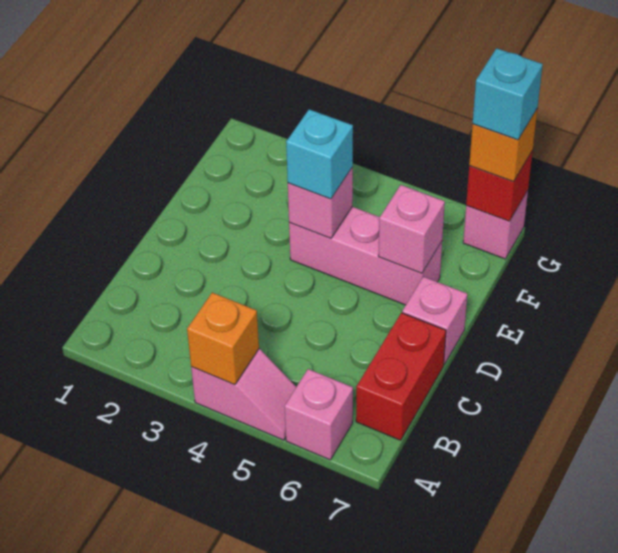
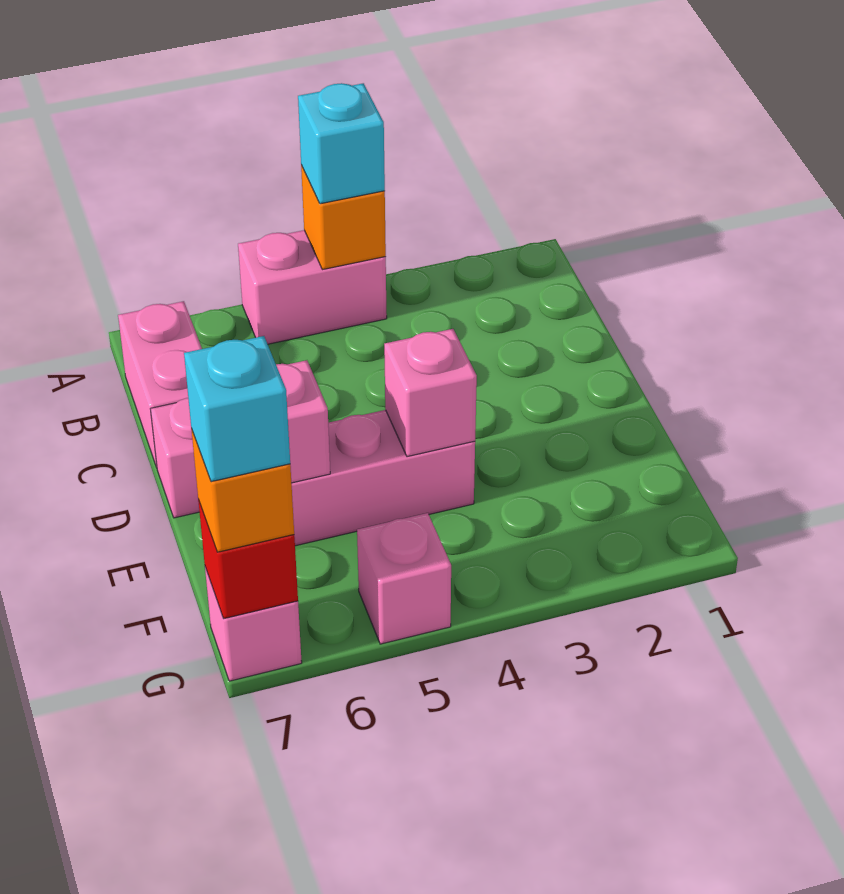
pink slope A4:A5 level 1 top 4 -> pink brick A4:A5 level 1
pink brick A6 level 1 -> pink brick G5 level 1
red brick B7:C7 level 1 -> pink brick B7:C7 level 1
cyan brick E4 level 3 -> cyan brick A4 level 3

